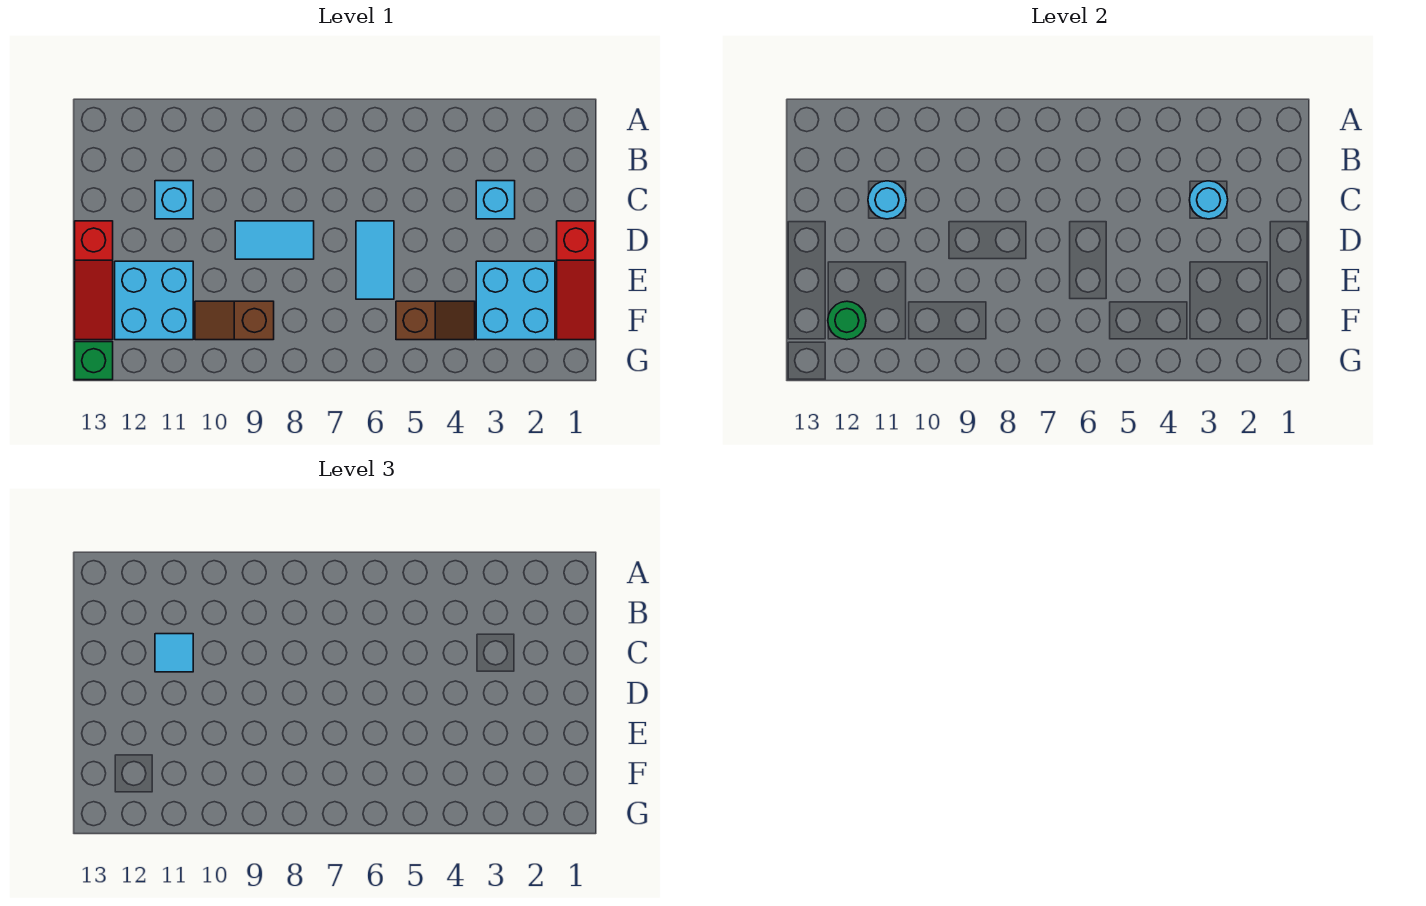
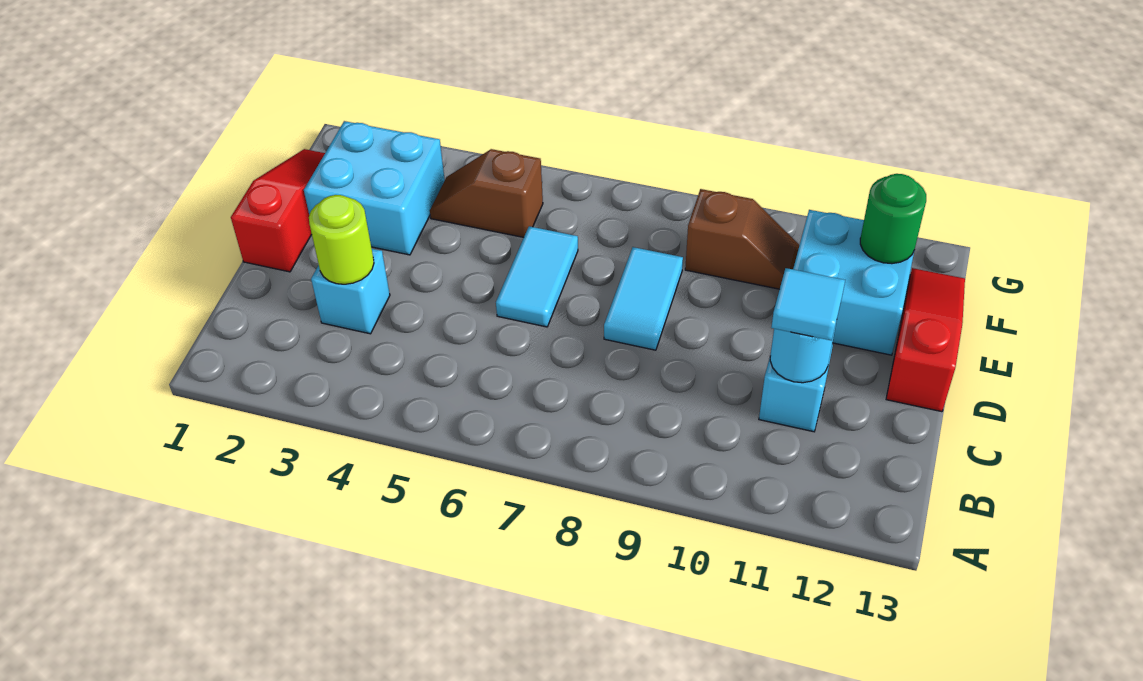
cyan round brick C3 level 2 -> lime round brick C3 level 2
cyan tile D8:D9 level 1 -> cyan tile D8:E8 level 1
green brick G13 level 1 -> none

